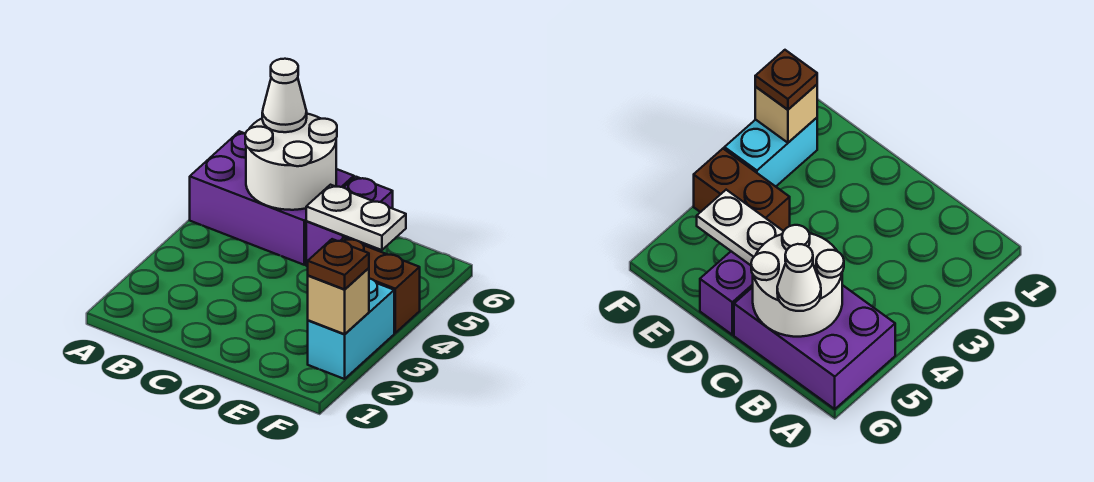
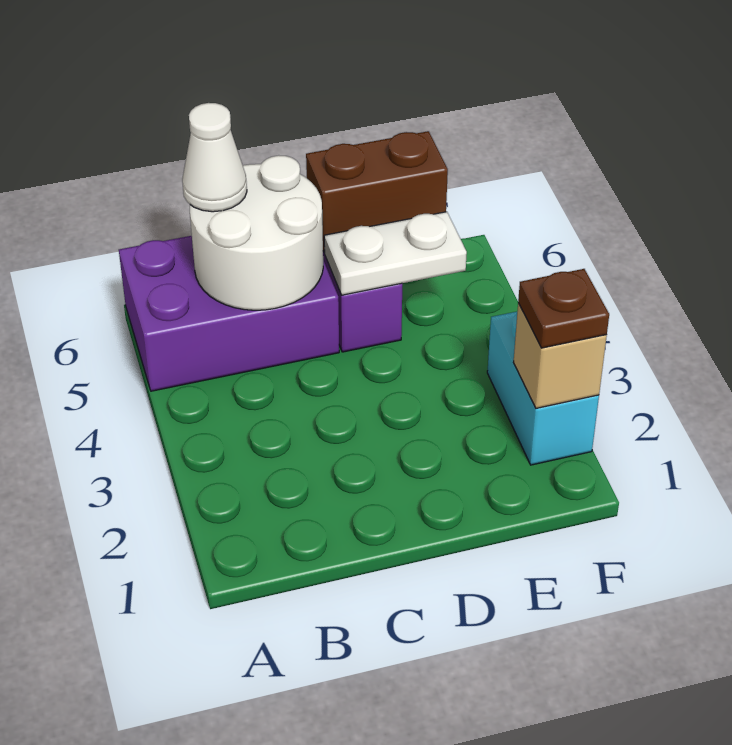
brown brick E4:F4 level 1 -> brown brick D6:E6 level 2

